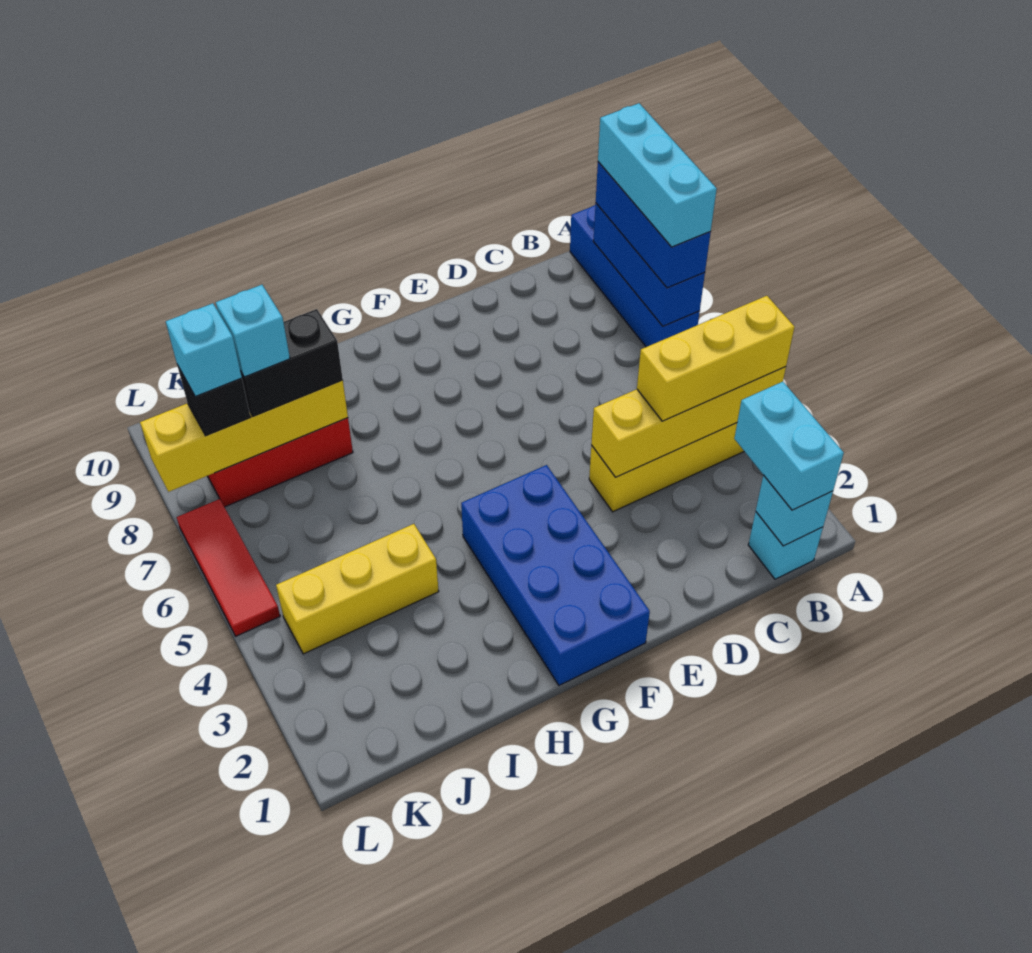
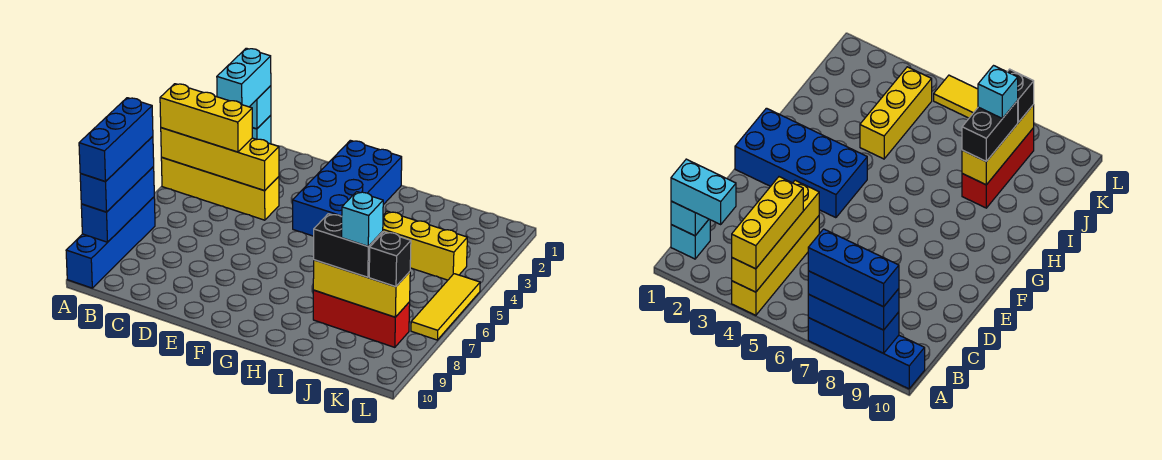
cyan brick A7:A9 level 4 -> blue brick A7:A9 level 4
yellow brick I8:L8 level 2 -> yellow brick I8:K8 level 2
cyan brick K8 level 4 -> none
red tile L5:L7 level 1 -> yellow tile L5:L7 level 1

